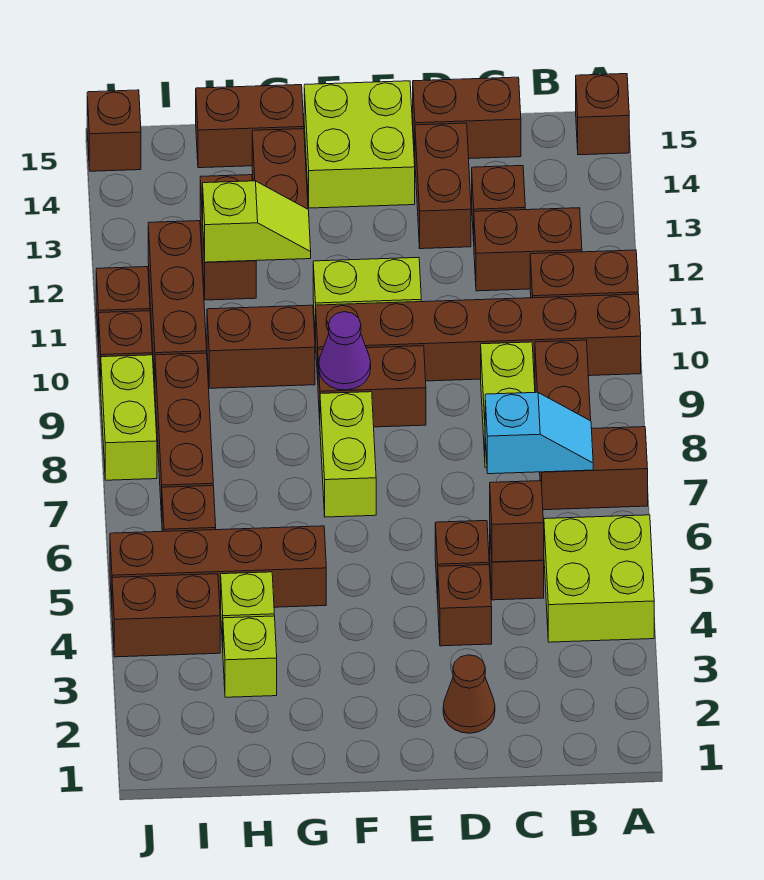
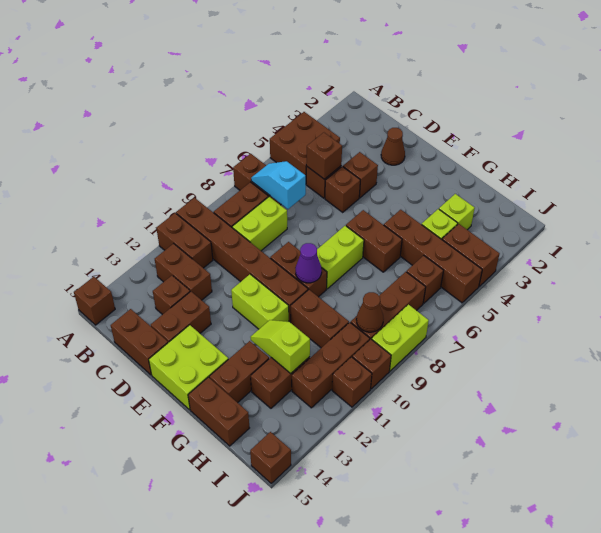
lime brick A4:B5 level 1 -> brown brick A4:B5 level 1
none -> brown brick F6:G6 level 1
none -> brown cone I9 level 2

